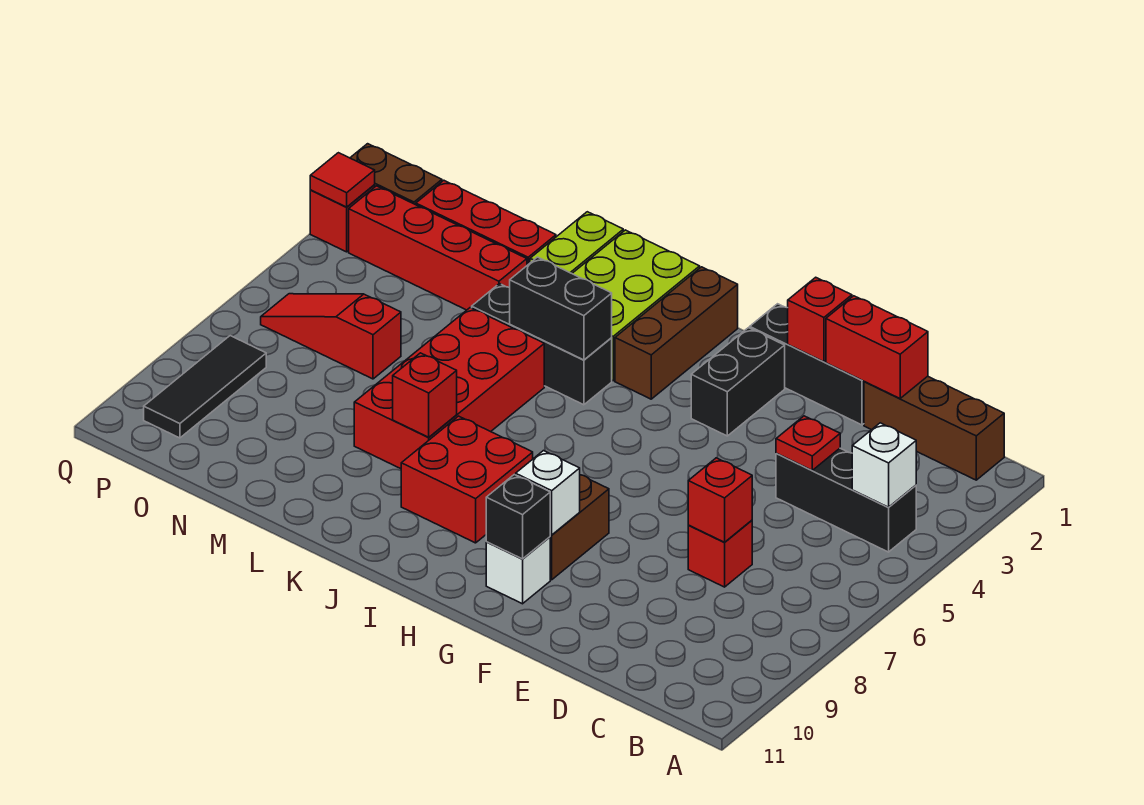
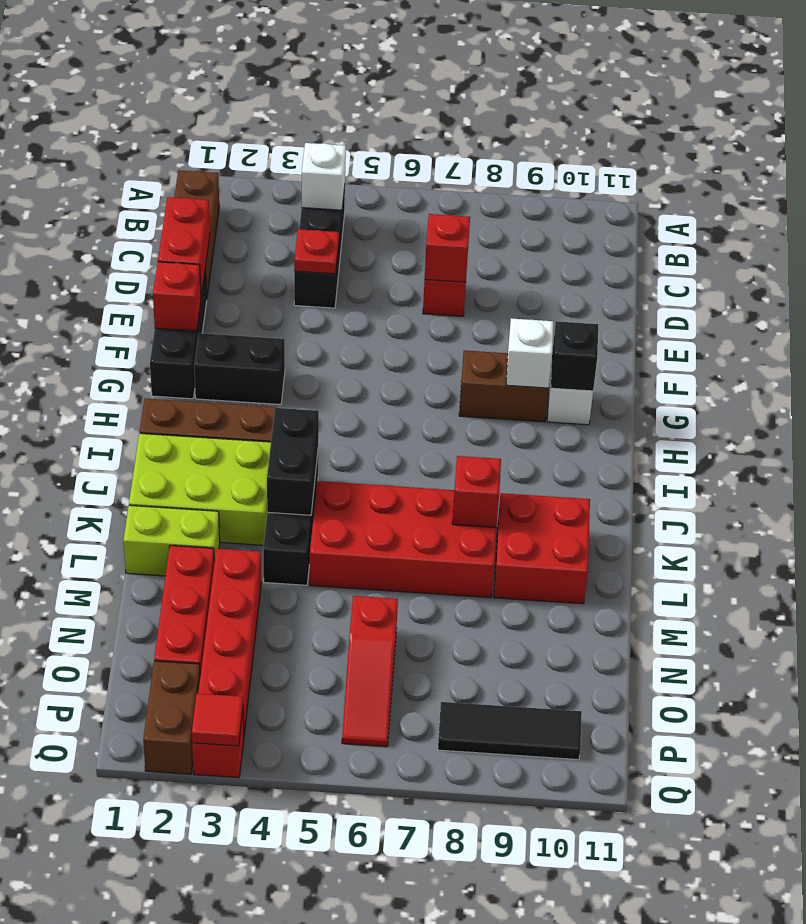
red brick I8:J9 level 1 -> red brick K9:L10 level 1

